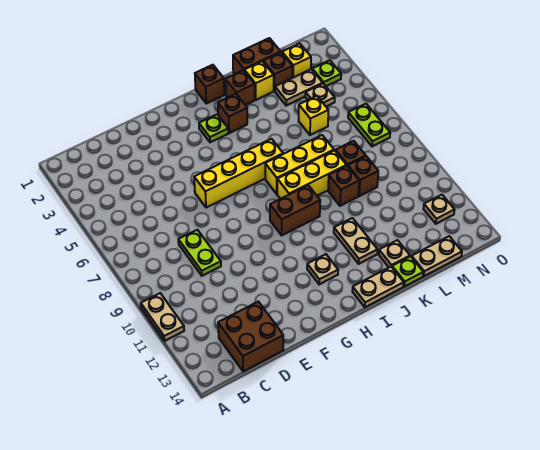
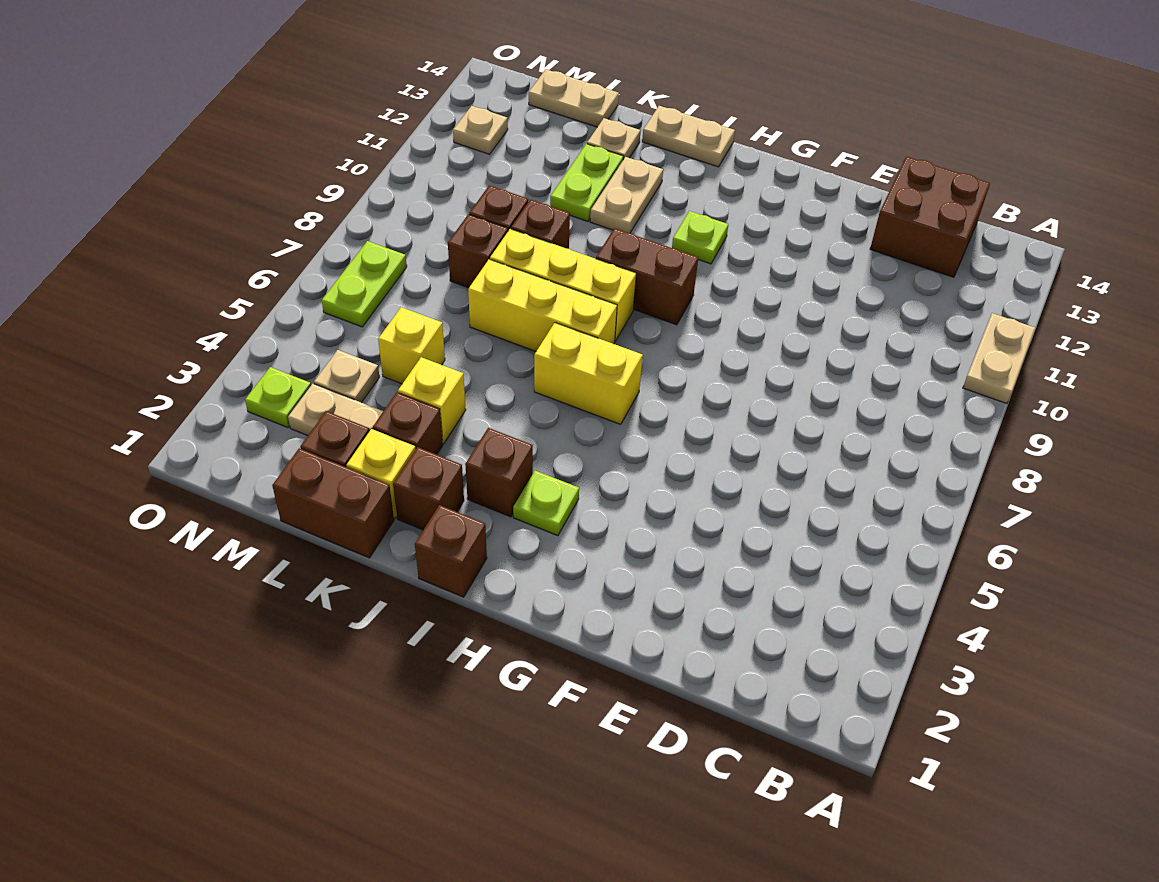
lime plate D8:D9 level 1 -> lime plate K11:K12 level 1
yellow brick F6:I6 level 1 -> yellow brick H6:I6 level 1
tan plate H12 level 1 -> none
none -> brown brick K3 level 1
lime plate K14 level 1 -> lime plate H11 level 1
yellow brick M2 level 1 -> yellow brick K4 level 1

